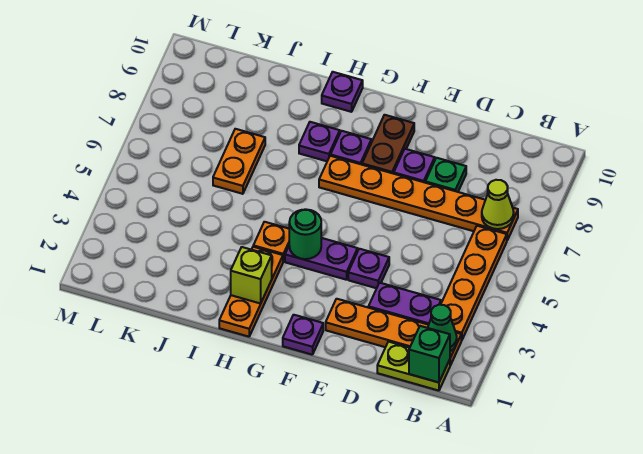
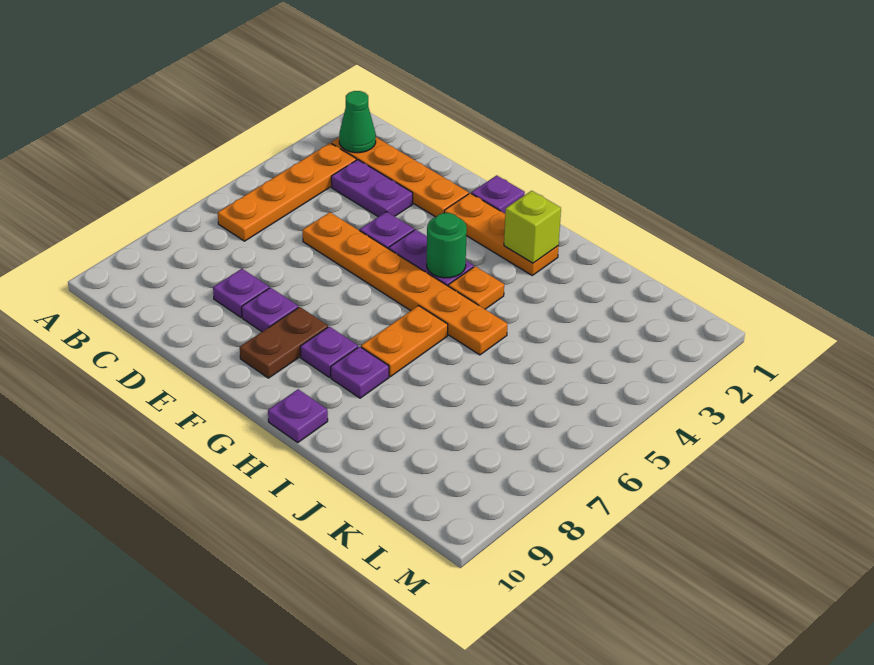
lime plate B1:C1 level 1 -> none
green brick B1 level 2 -> none
orange plate B7:G7 level 1 -> orange plate D5:I5 level 1
lime cone B7 level 2 -> none
green plate D8 level 1 -> purple plate D8 level 1
orange plate H1:H3 level 1 -> orange plate F2:H2 level 1
orange plate J6:J7 level 1 -> orange plate H6:H7 level 1

